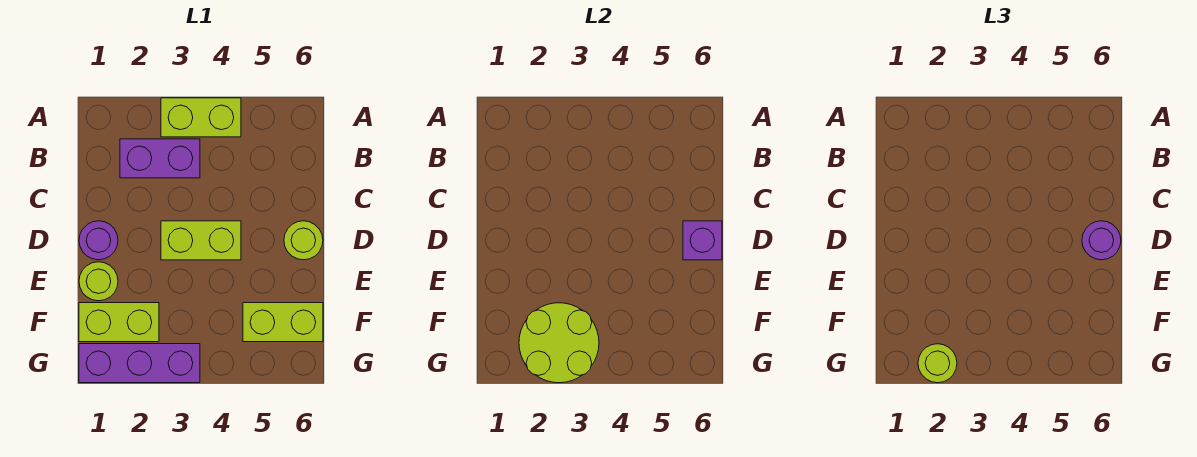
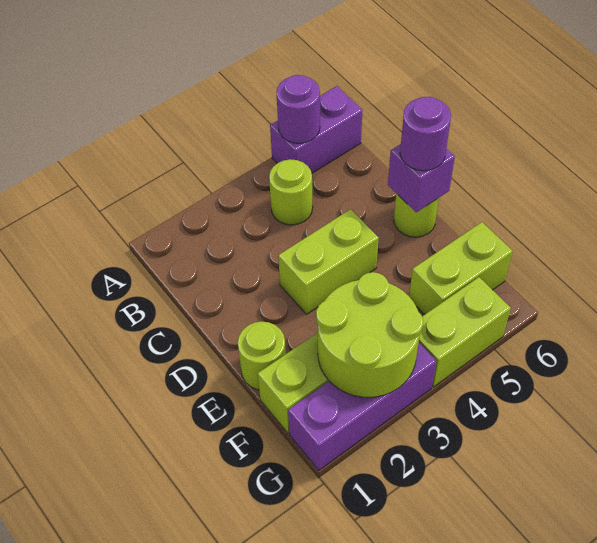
lime brick A3:A4 level 1 -> lime brick G4:G5 level 1
purple brick B2:B3 level 1 -> purple brick A5:A6 level 1
purple round brick D1 level 1 -> purple round brick A5 level 2
lime round brick G2 level 3 -> lime round brick B4 level 1

